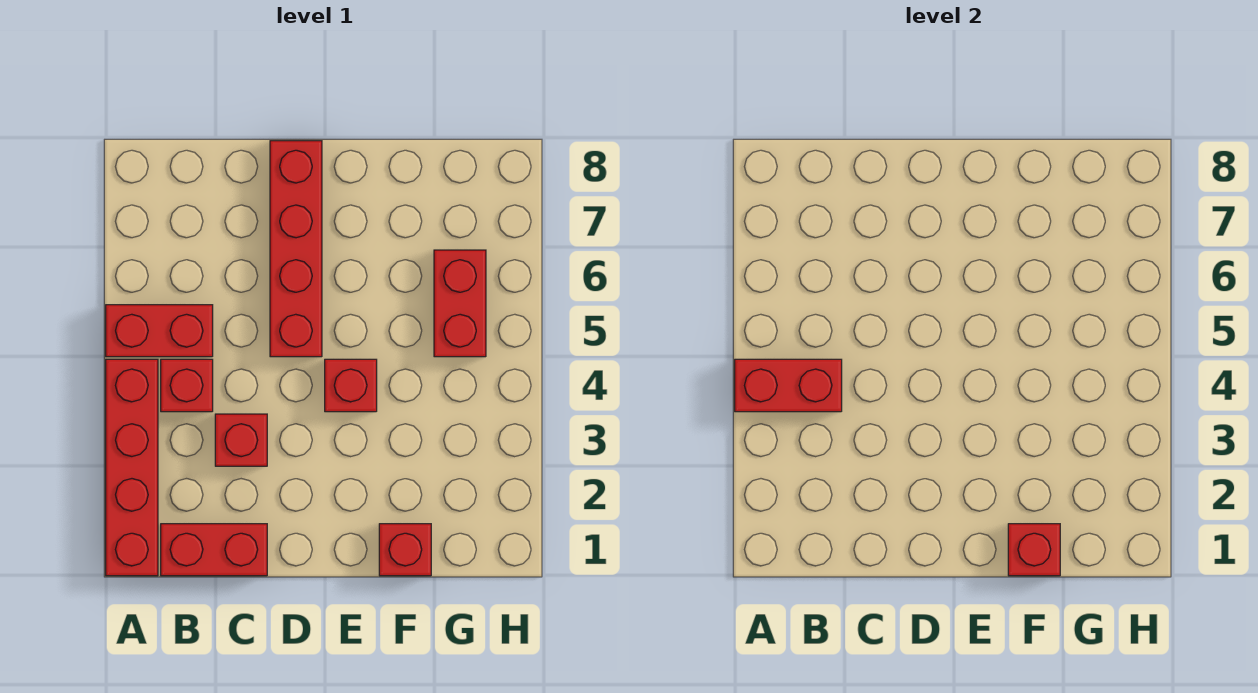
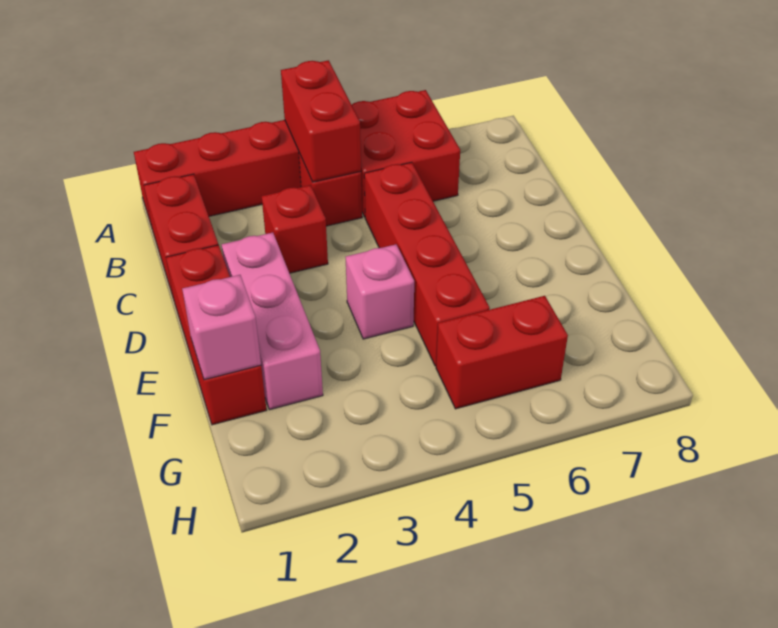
red brick A5:B5 level 1 -> red brick A5:B6 level 1
none -> pink brick D2:F2 level 1
red brick D5:D8 level 1 -> red brick C5:F5 level 1
red brick E4 level 1 -> pink brick E4 level 1
red brick F1 level 1 -> red brick D1:F1 level 1
red brick F1 level 2 -> pink brick F1 level 2

